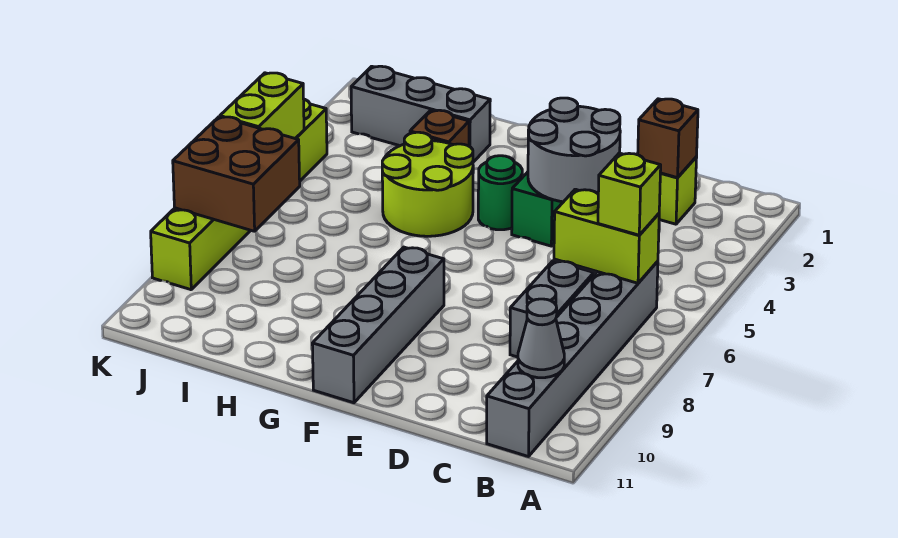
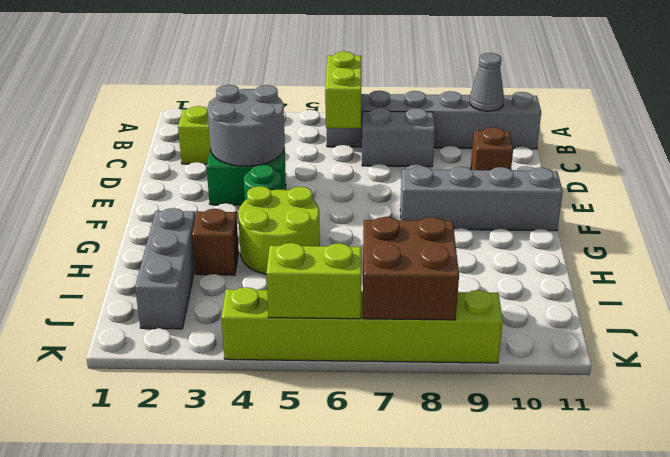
lime brick B6 level 3 -> none
brown brick C2 level 2 -> brown brick D10 level 1

